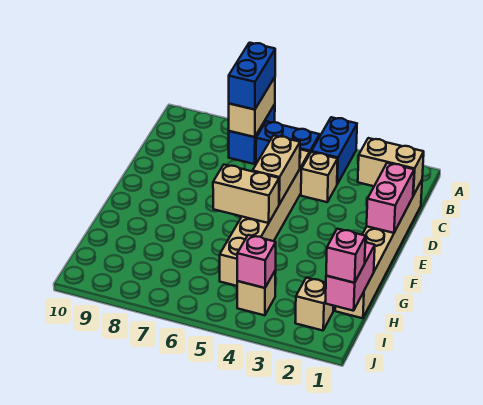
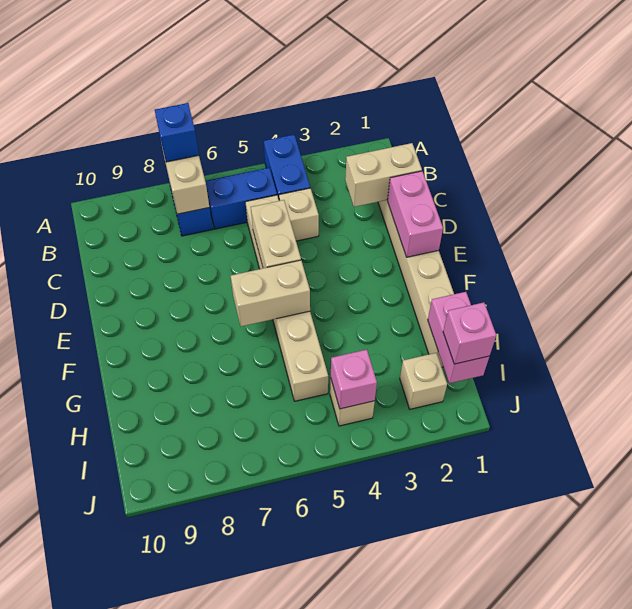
blue brick A7:B7 level 3 -> blue brick A7 level 3

